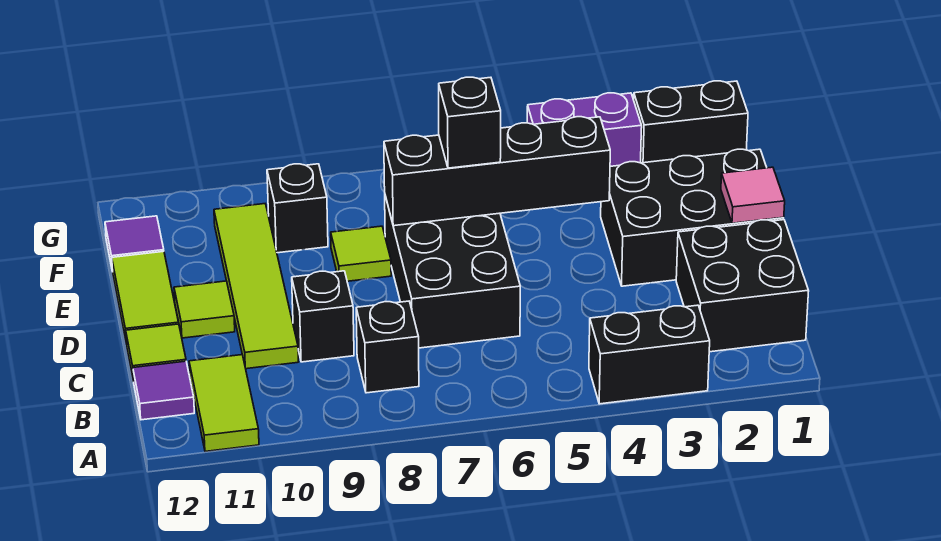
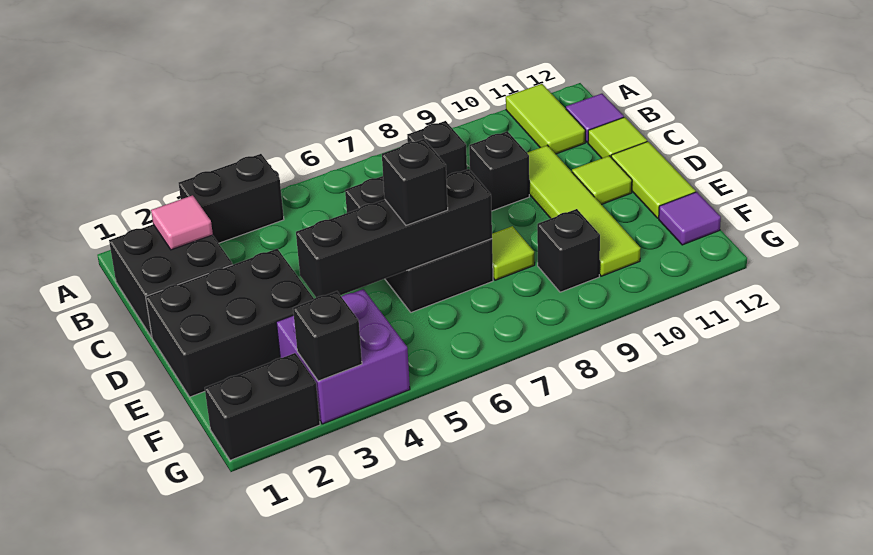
pink tile D1 level 2 -> pink tile B2 level 2
purple brick G3:G4 level 1 -> purple brick F3:G4 level 1
none -> black brick G3 level 2

